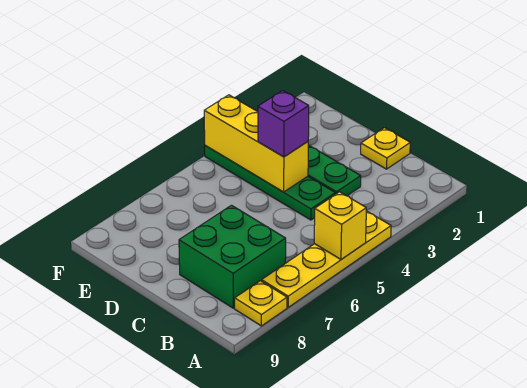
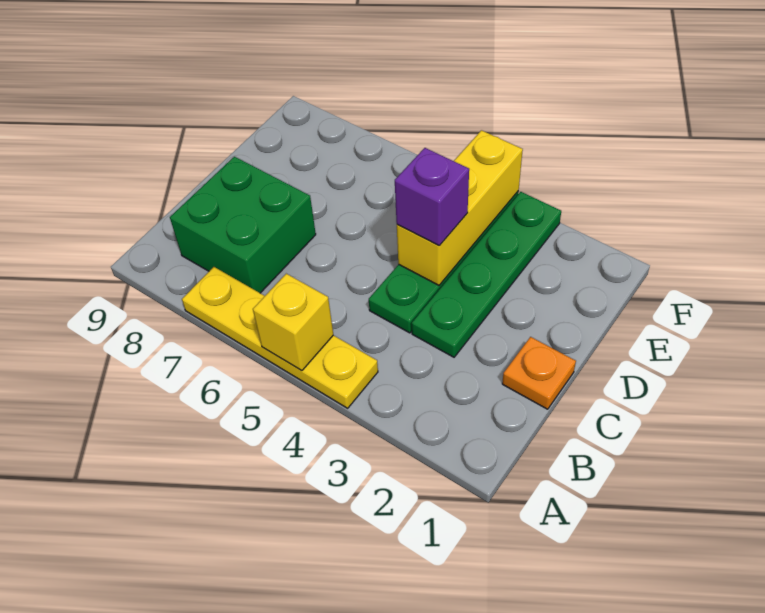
yellow plate A8 level 1 -> none
yellow plate C1 level 1 -> orange plate C1 level 1

